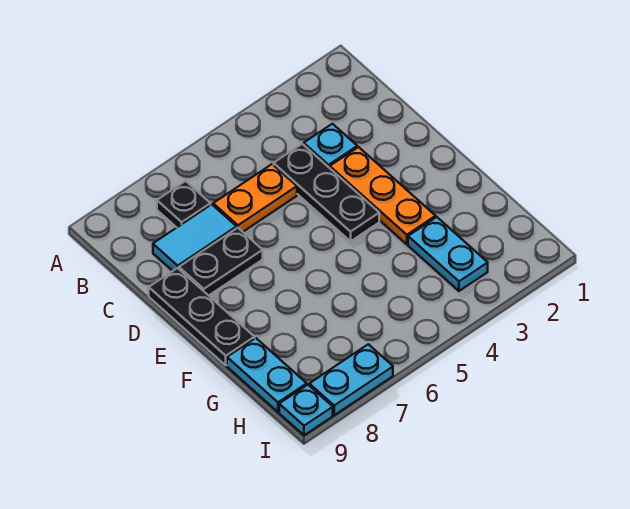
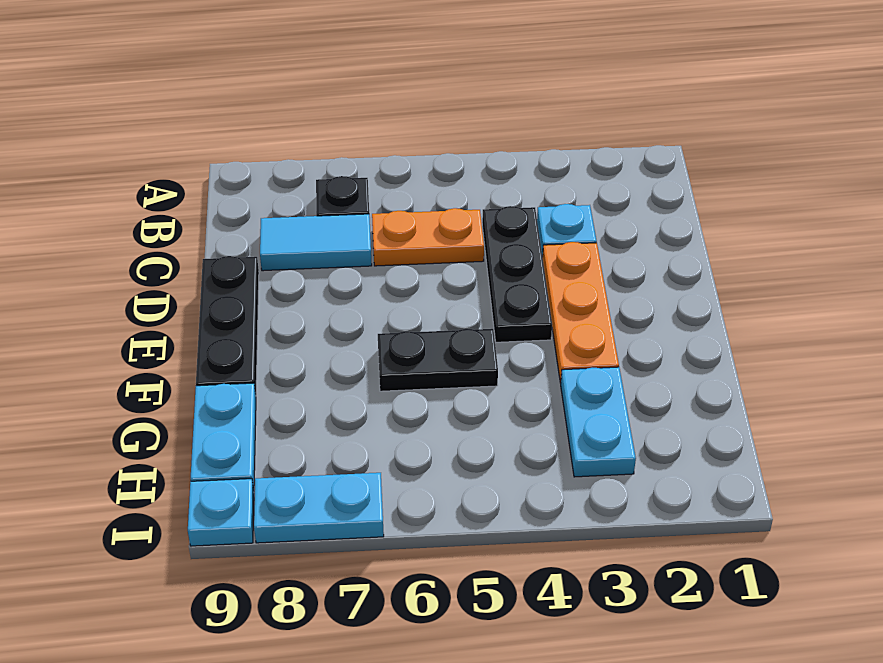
black plate D7:D8 level 1 -> black plate F5:F6 level 1

